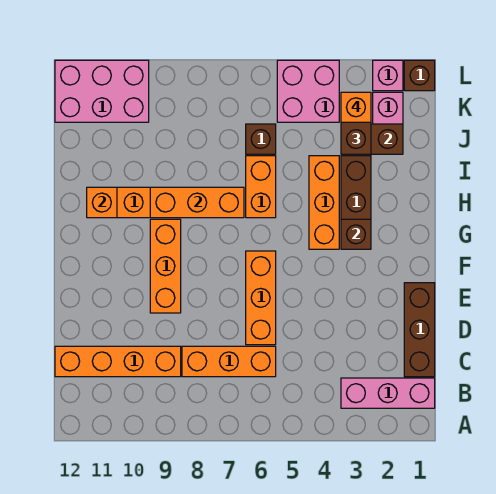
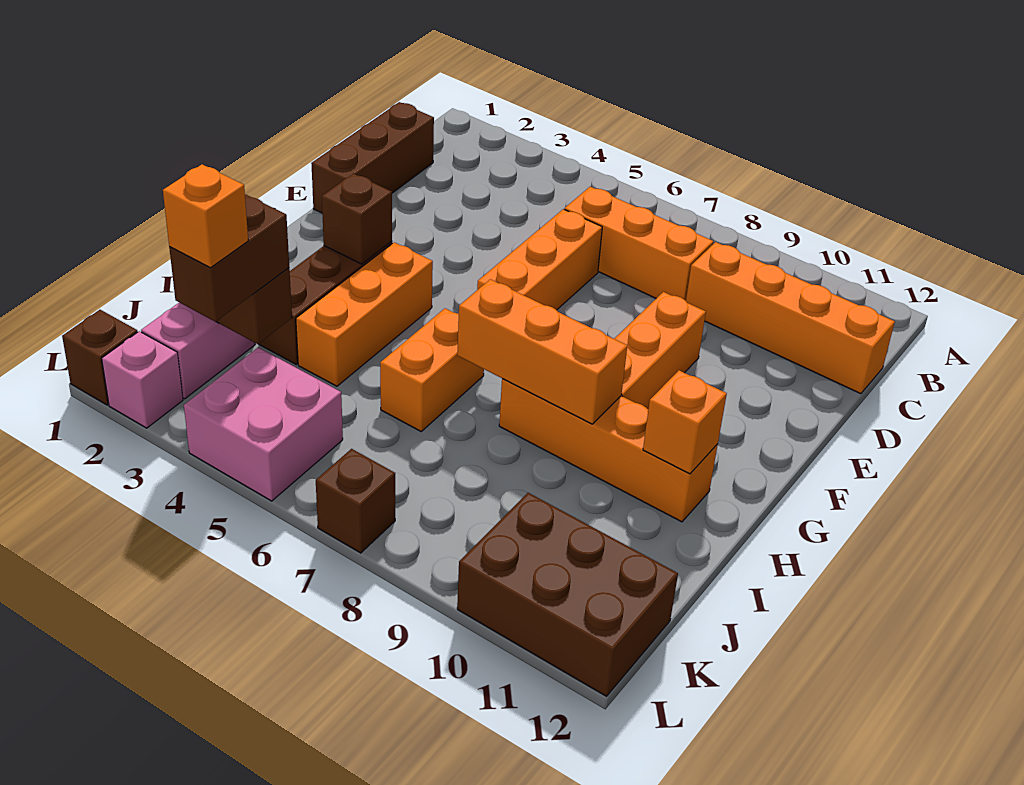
pink brick B1:B3 level 1 -> none
brown brick J6 level 1 -> brown brick L7 level 1
pink brick K10:L12 level 1 -> brown brick K10:L12 level 1

